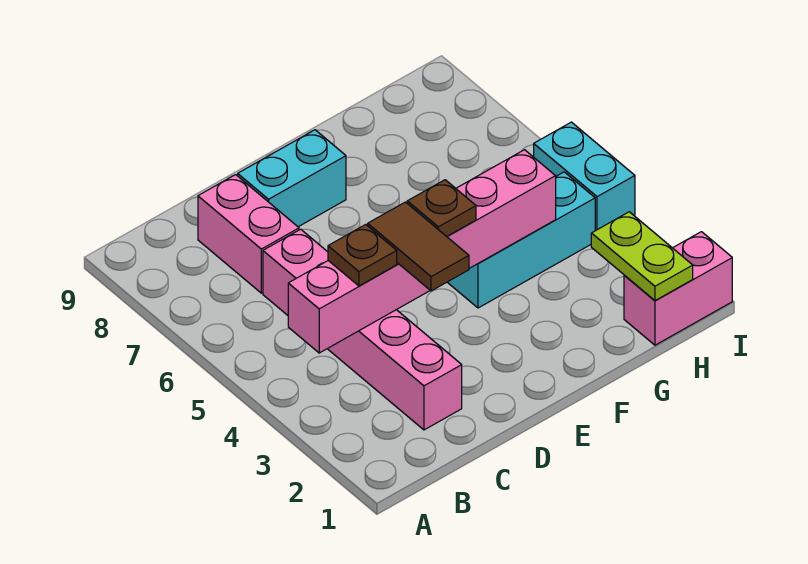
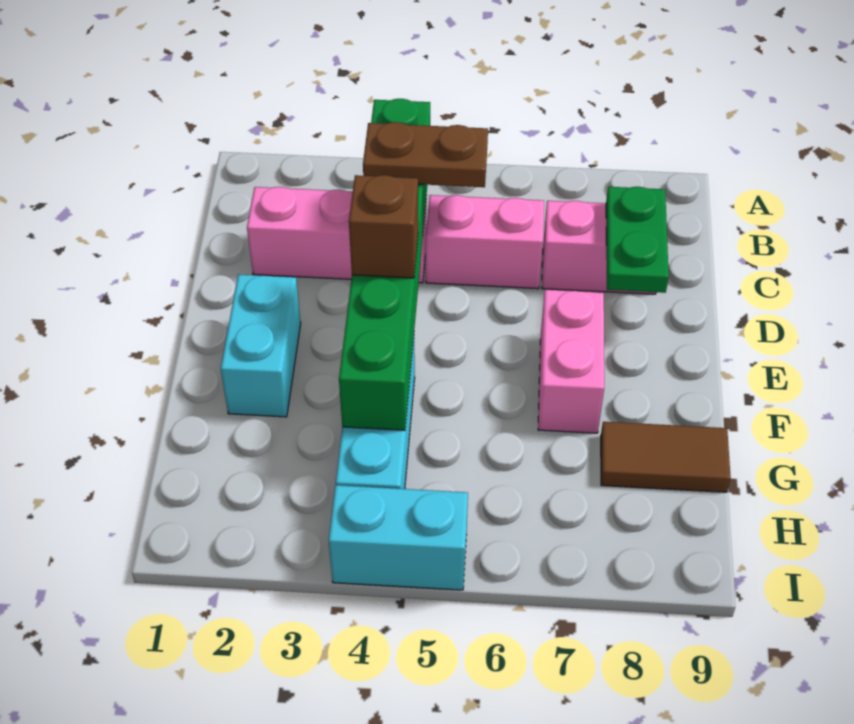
pink brick B4:G4 level 2 -> green brick B4:G4 level 2
brown plate C4 level 3 -> brown plate C4:C5 level 3
none -> green plate C8:D8 level 2
brown tile D3:D4 level 3 -> brown tile G8:G9 level 1
cyan brick D8:E8 level 1 -> cyan brick E2:F2 level 1
brown plate E4 level 3 -> brown brick E4 level 3
pink brick H1:I1 level 1 -> pink brick E7:F7 level 1
lime plate H1:H2 level 2 -> none

